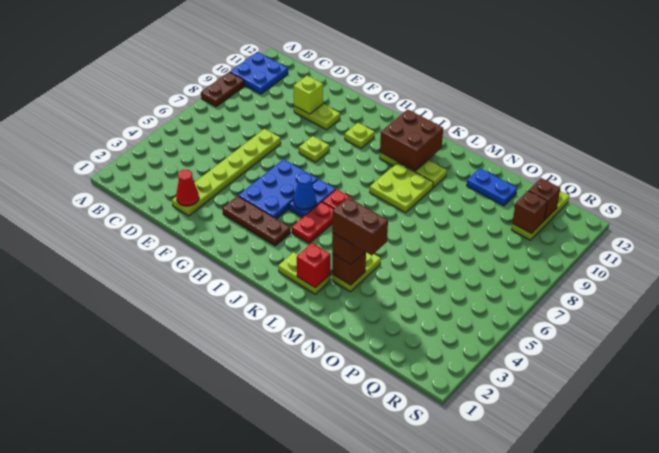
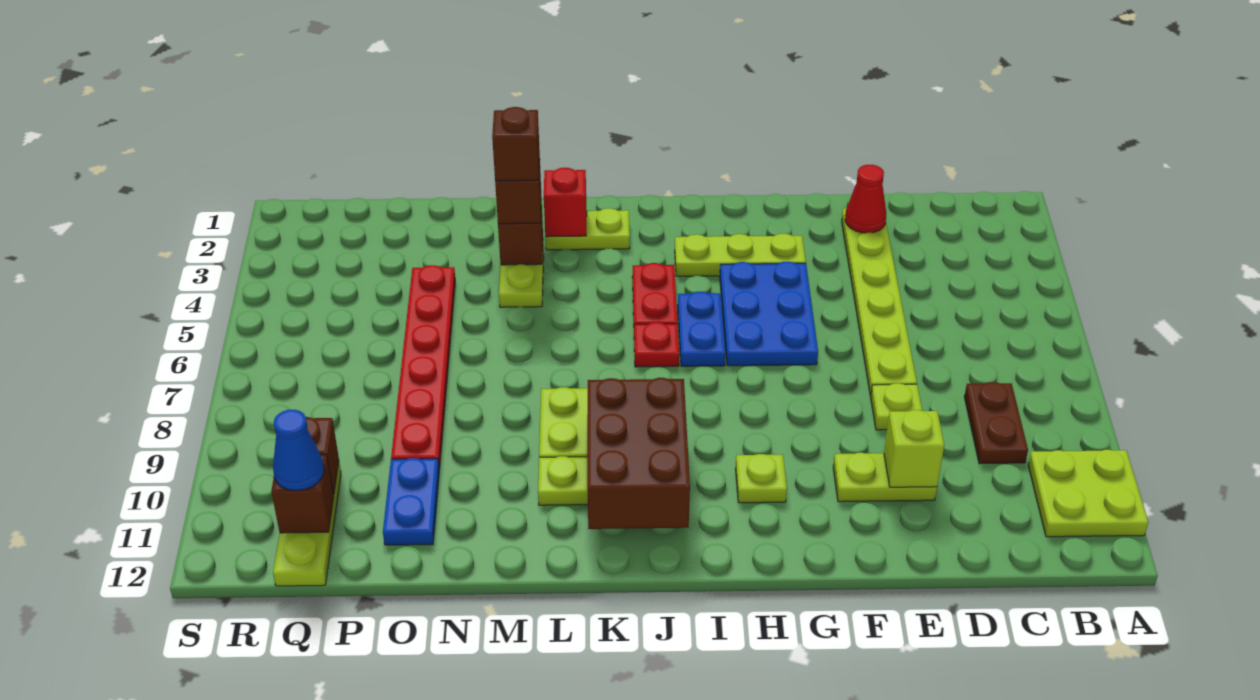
brown plate A8:A9 level 1 -> brown plate C8:C9 level 1
blue plate A10:B11 level 1 -> lime plate A10:B11 level 1
brown plate G3:I3 level 1 -> lime plate G3:I3 level 1
lime plate G8 level 1 -> lime plate E8 level 1
blue cone I5 level 2 -> blue cone Q11 level 3
brown brick J10:K11 level 2 -> brown brick J9:K11 level 2
brown brick M3:N3 level 4 -> brown brick M3 level 4
blue plate N11:O11 level 1 -> blue plate O10:O11 level 1
none -> red plate O4:O9 level 1

